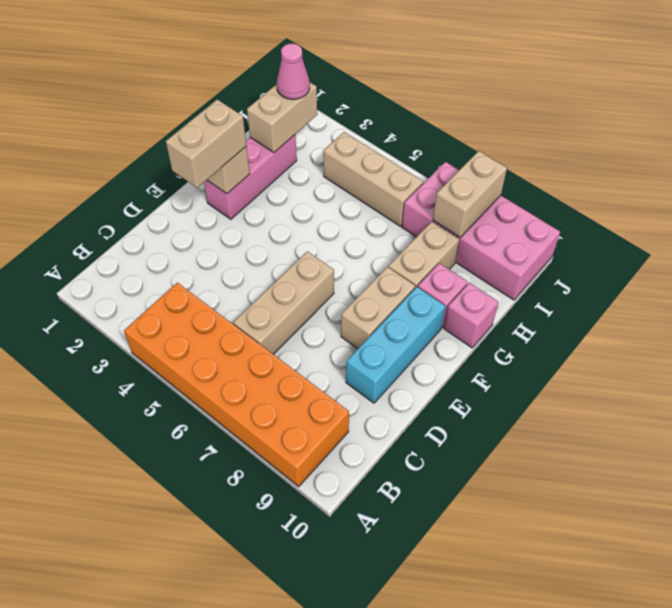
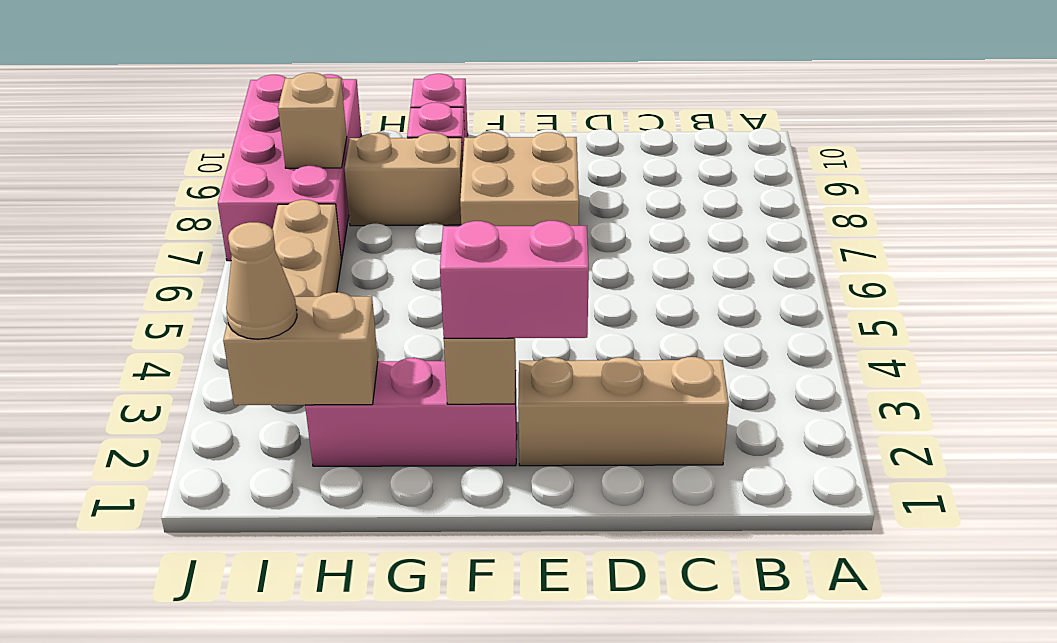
orange brick A4:B9 level 1 -> none
tan brick C6:E6 level 1 -> tan brick C2:E2 level 1
cyan brick D9:F9 level 1 -> none
tan brick E2:F2 level 3 -> pink brick E2:F2 level 3
tan brick E8:F8 level 1 -> tan brick E7:F8 level 1
pink cone I2 level 3 -> tan cone I2 level 3
tan brick I8:J8 level 2 -> tan brick I8 level 2

